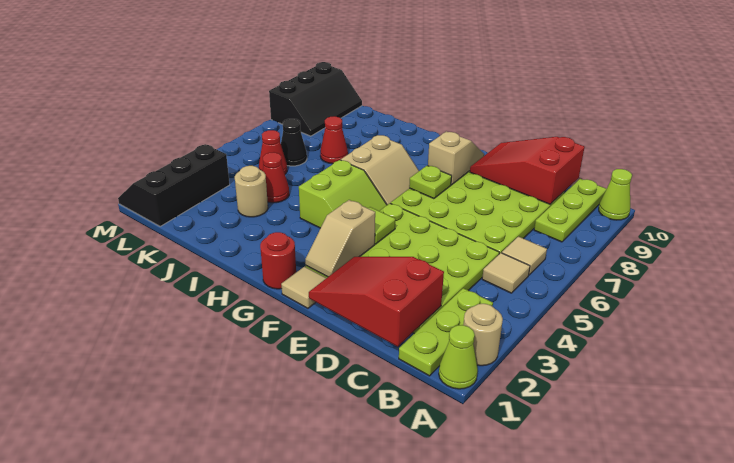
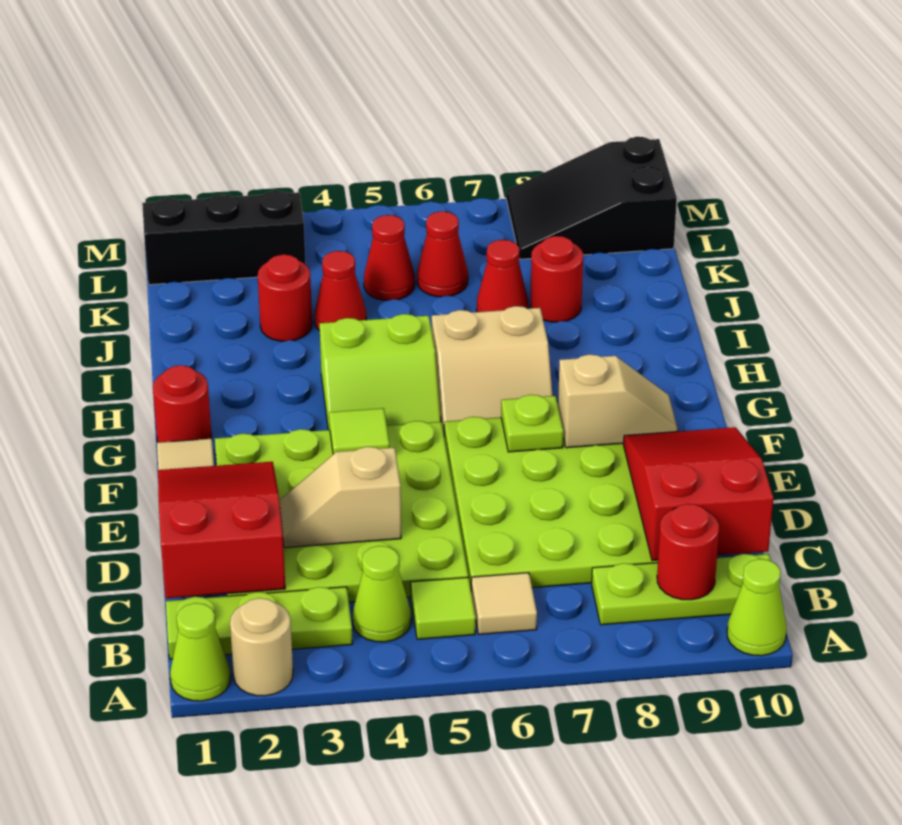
none -> lime cone B4 level 1
tan tile B5 level 1 -> lime tile B5 level 1
none -> red round brick B9 level 2
tan slope F2:F3 level 2 top 3 -> tan slope D3:D4 level 2 top 4
tan round brick J3 level 1 -> red round brick J3 level 1
none -> red round brick J8 level 1
black cone K6 level 1 -> red cone K6 level 1
black slope L8:M10 level 1 top M -> black slope L8:M10 level 1 top 10

